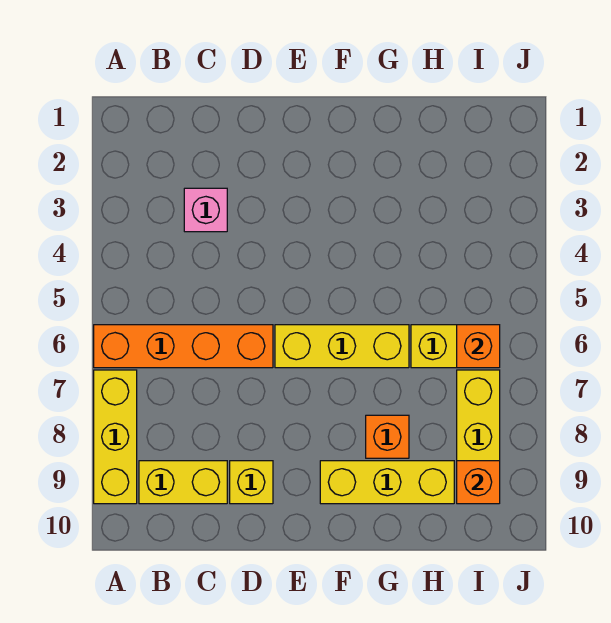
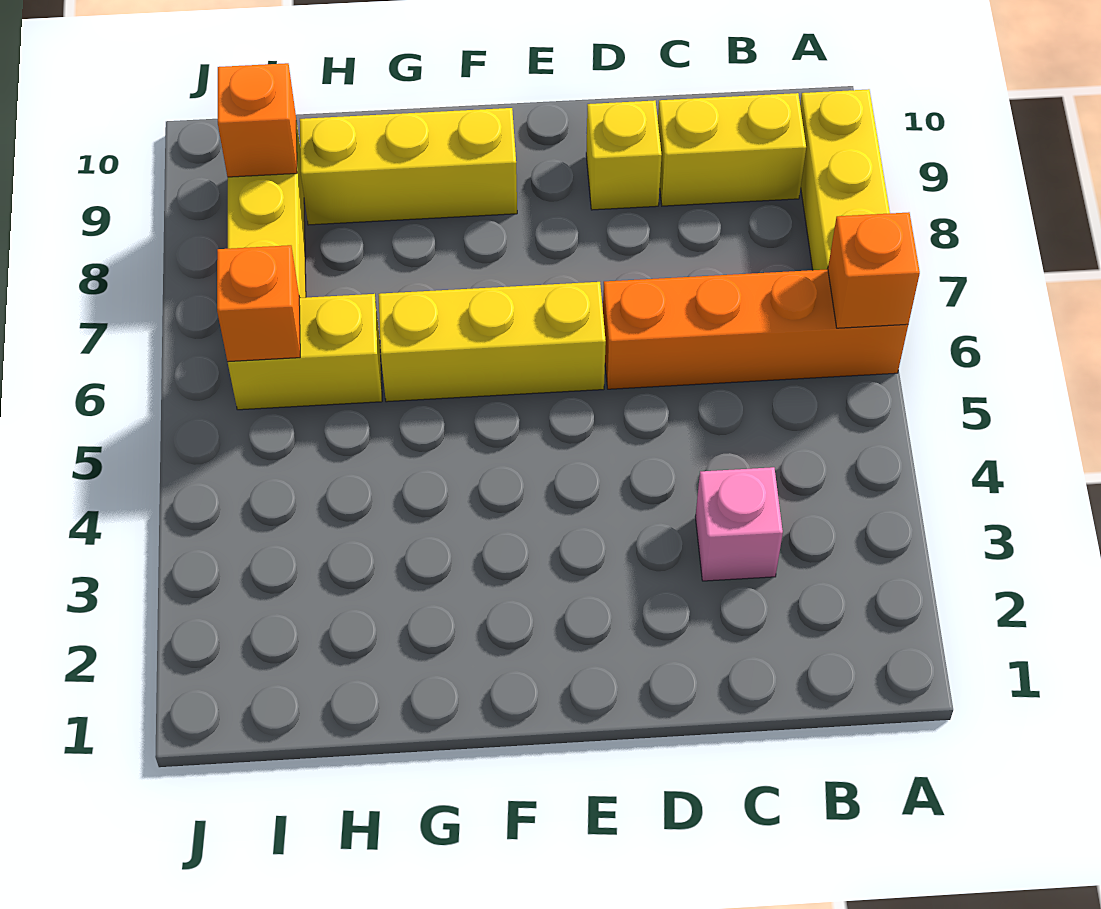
orange brick G8 level 1 -> orange brick A6 level 2

